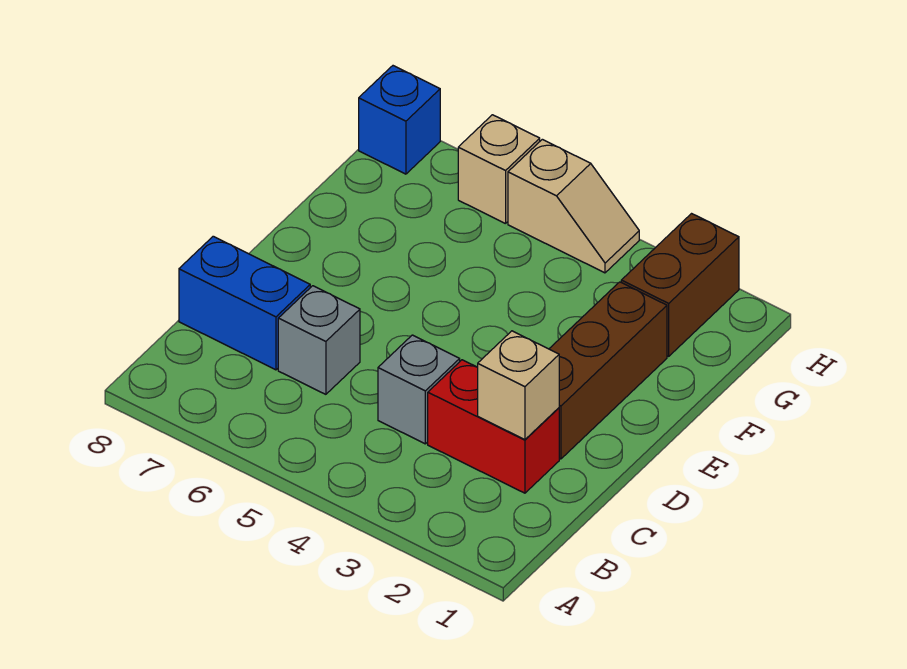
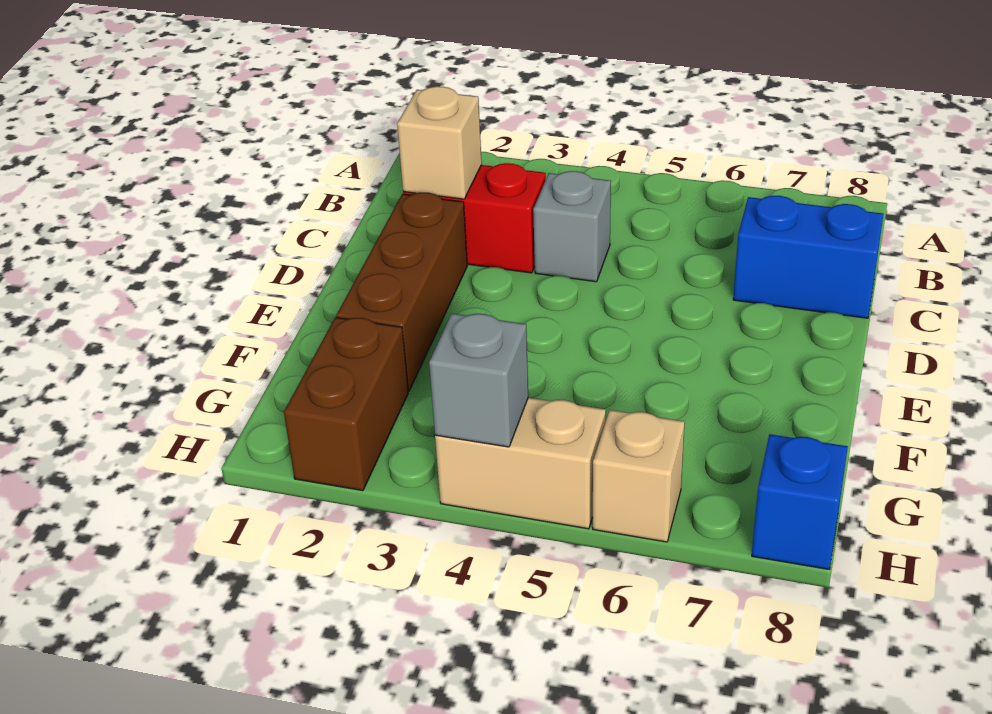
grey brick C6 level 1 -> grey brick H4 level 2
tan slope H4:H5 level 1 top 5 -> tan brick H4:H5 level 1

